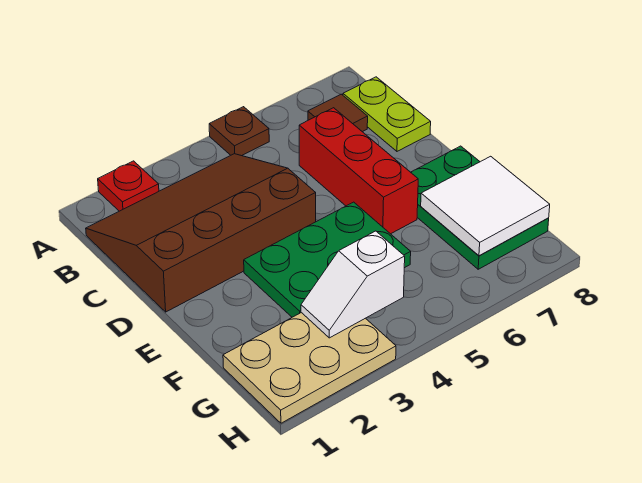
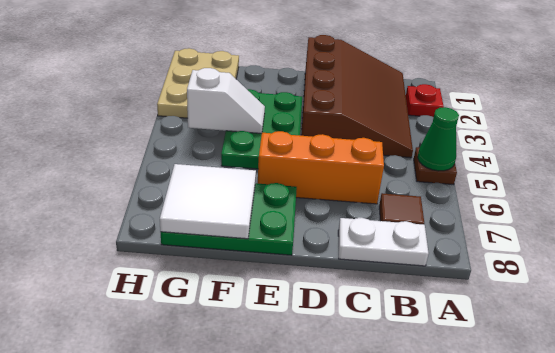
none -> green cone A5 level 2
lime plate B8:C8 level 1 -> white plate B8:C8 level 1
red brick C6:E6 level 1 -> orange brick C6:E6 level 1
white slope G3:G4 level 2 top 4 -> white slope F4:G4 level 2 top G

